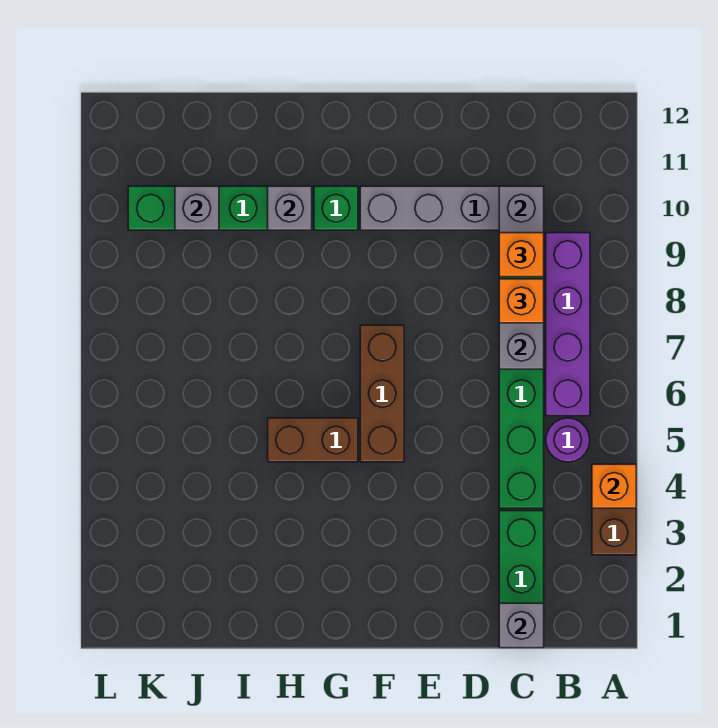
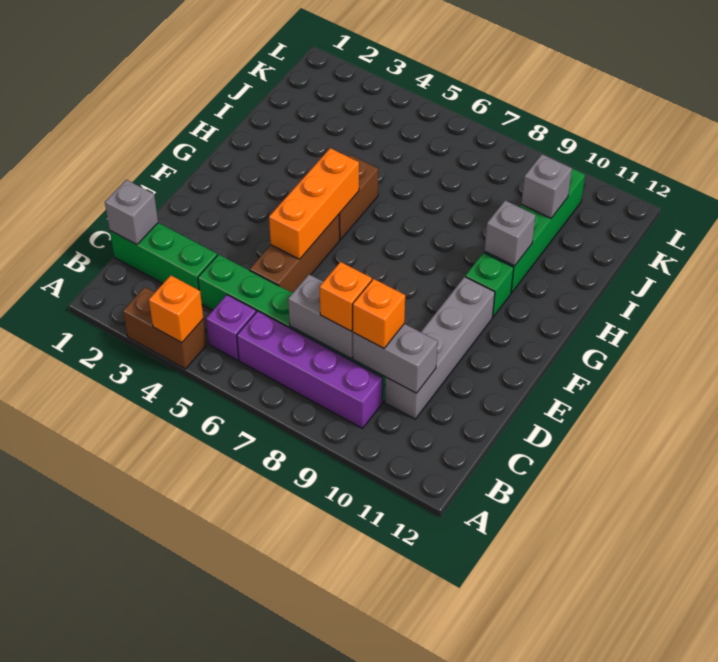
purple round brick B5 level 1 -> purple brick B5 level 1
none -> orange brick E5:G5 level 2
brown brick F5:F7 level 1 -> brown brick D5:F5 level 1

